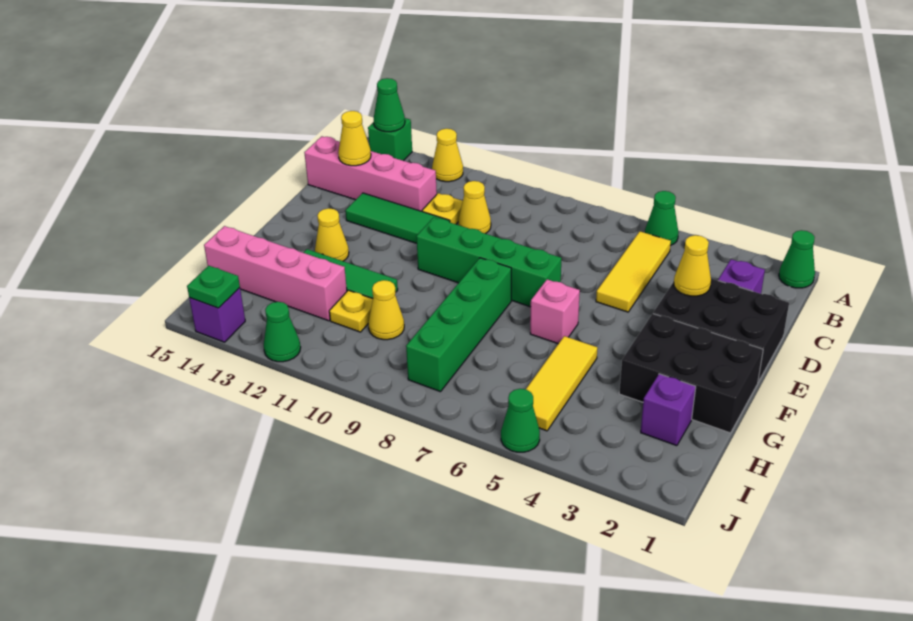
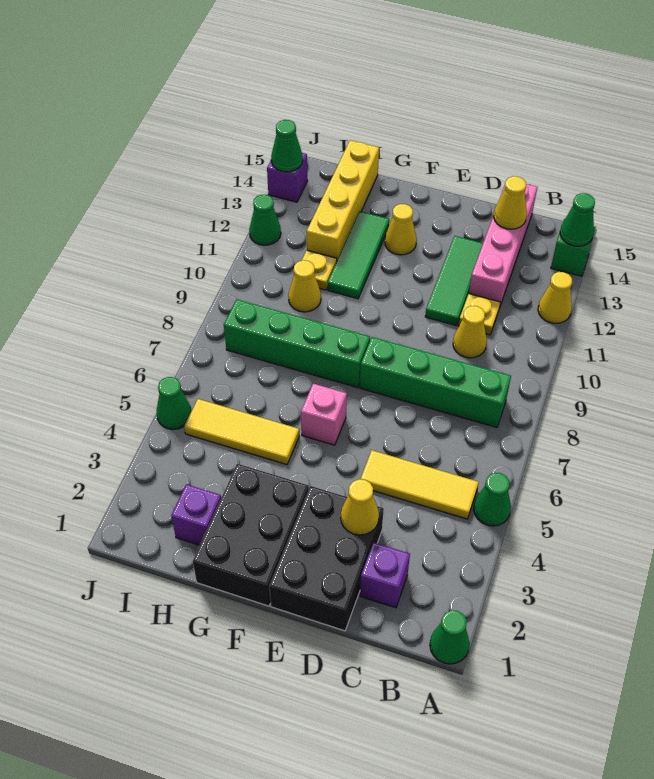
green brick E7:E10 level 1 -> green brick B8:E8 level 1
pink brick H12:H15 level 1 -> yellow brick H12:H15 level 1
green plate J14 level 2 -> green cone J14 level 2

